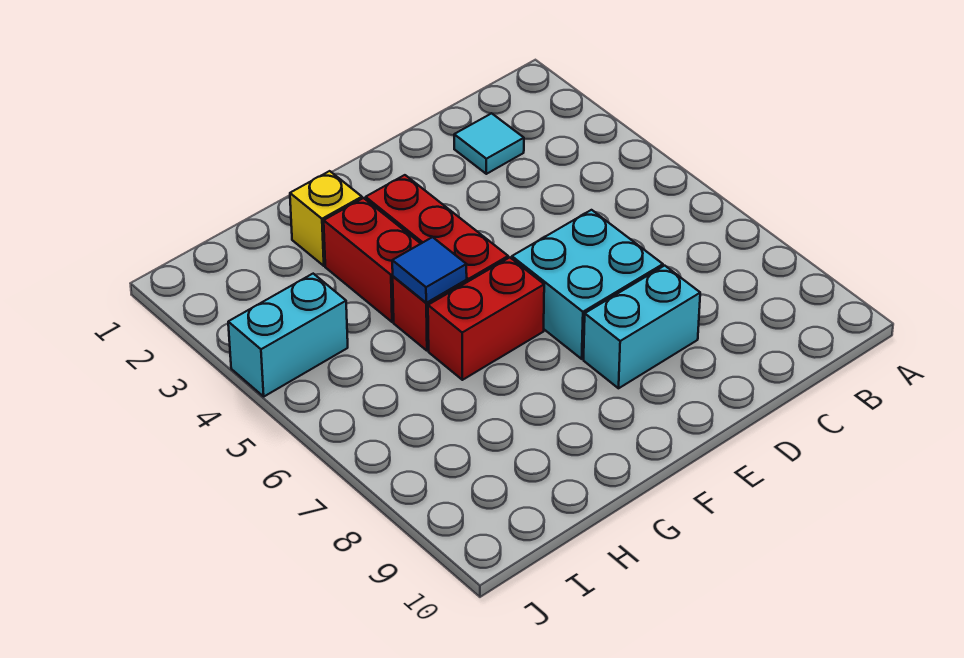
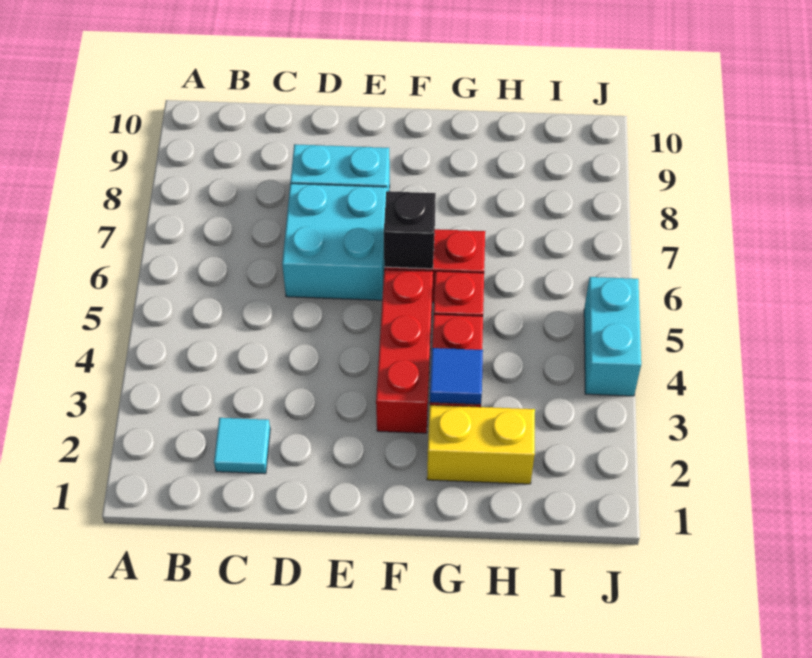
none -> black brick F6 level 2
yellow brick G2 level 1 -> yellow brick G2:H2 level 1
blue tile G5 level 2 -> blue tile G3 level 2
cyan brick I4:J4 level 1 -> cyan brick J4:J5 level 1

